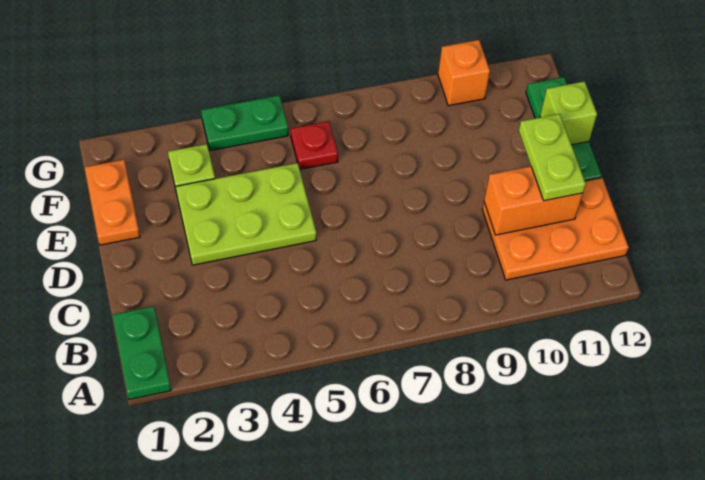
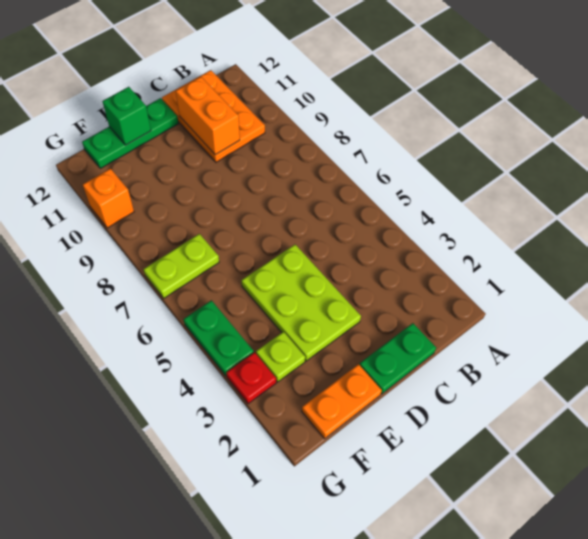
green plate A1:B1 level 1 -> green plate C1:D1 level 1
lime plate C11:D11 level 3 -> lime plate F7:G7 level 1
lime brick E12 level 2 -> green brick E12 level 2
red plate F6 level 1 -> red plate G3 level 1

